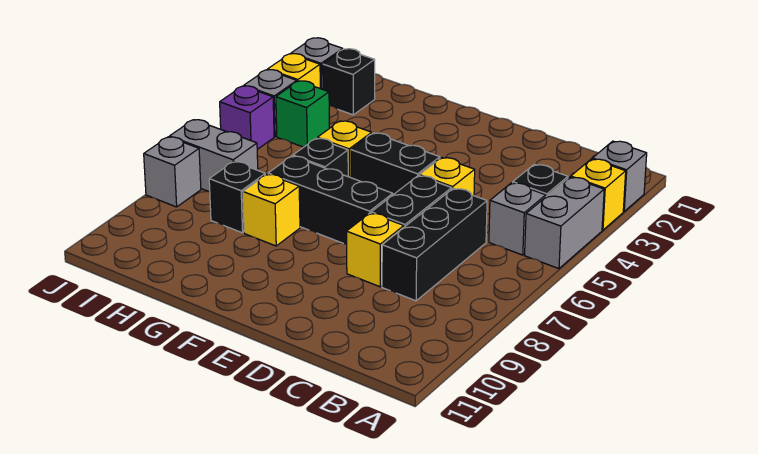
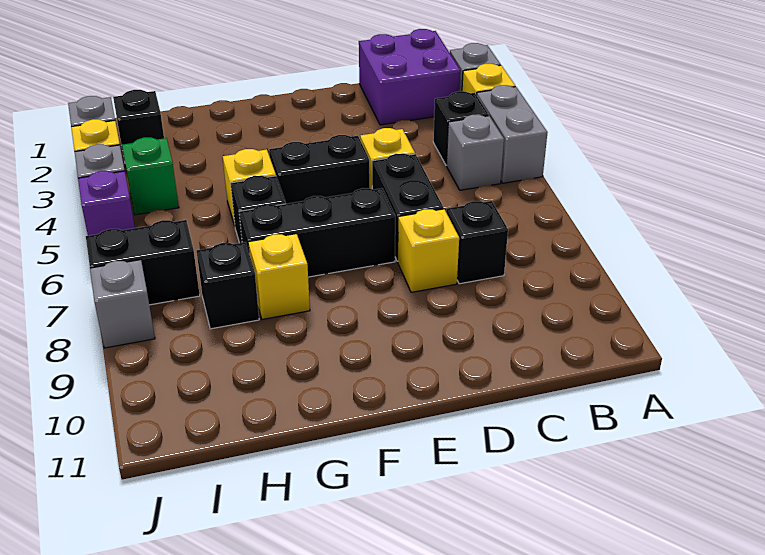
none -> purple brick B1:C2 level 1
black brick C6:C8 level 1 -> black brick C8 level 1
grey brick I7:J7 level 1 -> black brick I7:J7 level 1

